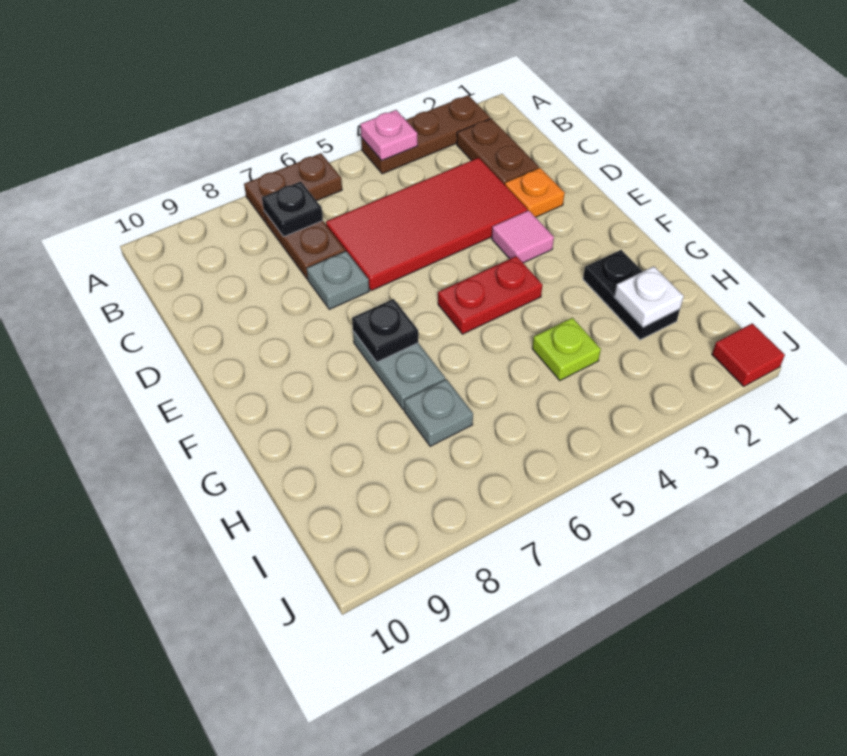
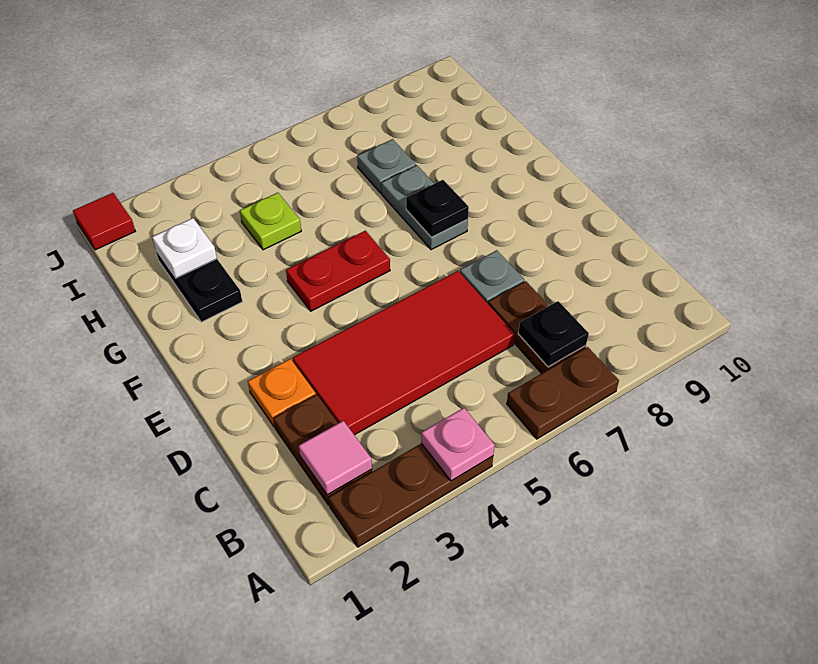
pink tile E3 level 1 -> pink tile B2 level 2

